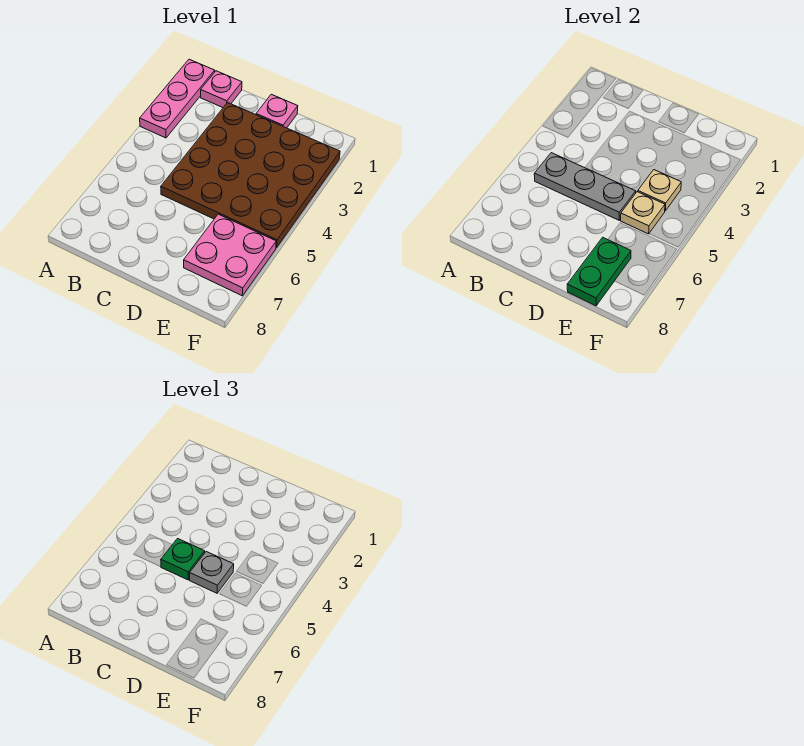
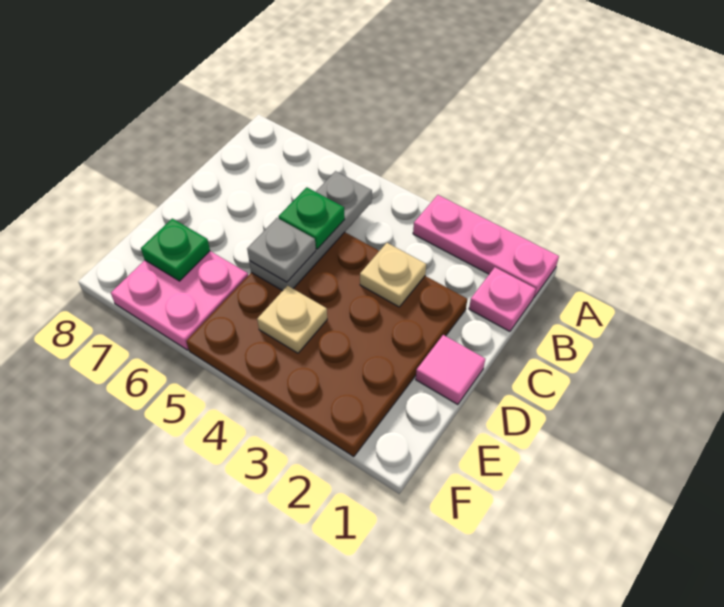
pink plate D1 level 1 -> pink tile D1 level 1
tan plate E5 level 2 -> tan plate C3 level 2
green plate E7:E8 level 2 -> green plate E7 level 2

